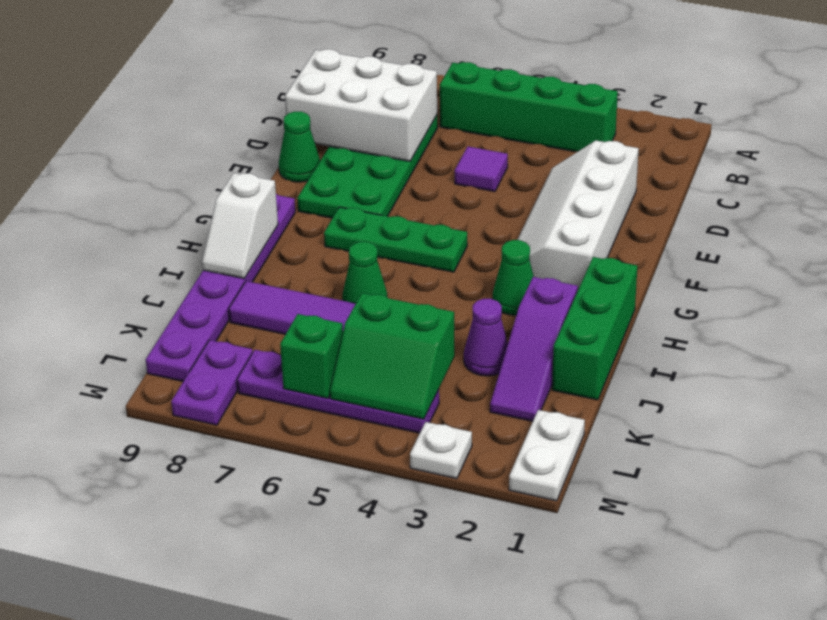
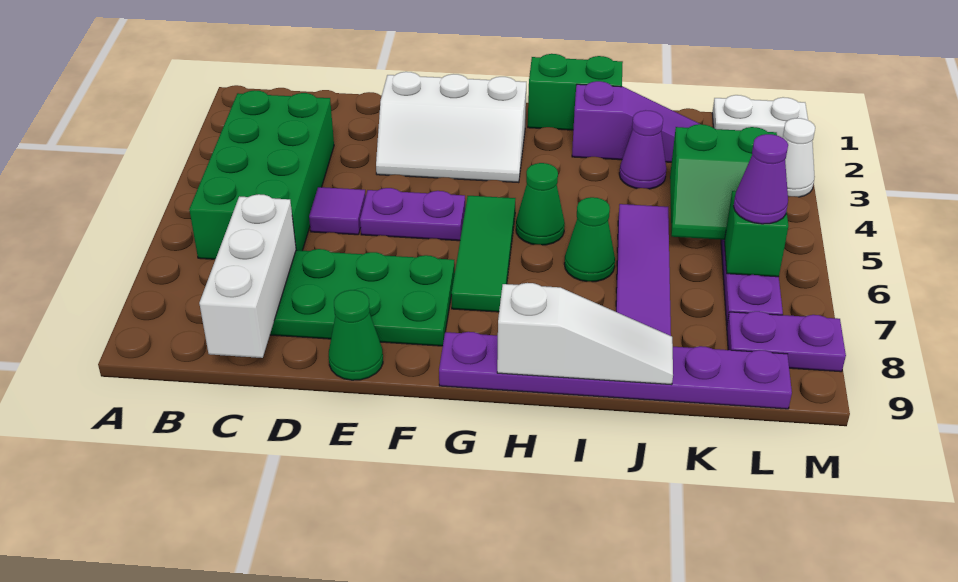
green brick B3:B6 level 1 -> green brick B3:C6 level 1
white brick C7:D9 level 2 -> white brick C7:C9 level 2
white slope D2:G3 level 1 top 2 -> white slope E2:G3 level 1 top 2
none -> purple plate E5:F5 level 1
green plate G5:G7 level 1 -> green tile G5:G7 level 1
green brick H1:J1 level 1 -> green brick H1:I1 level 1
green cone H3 level 1 -> green cone H5 level 1
white slope H9:I9 level 2 top H -> white slope H9:J9 level 2 top H
green slope K4:L5 level 2 top K -> green slope K4:L5 level 2 top 4
none -> purple cone L6 level 3
white plate M3 level 1 -> white cone M3 level 1

